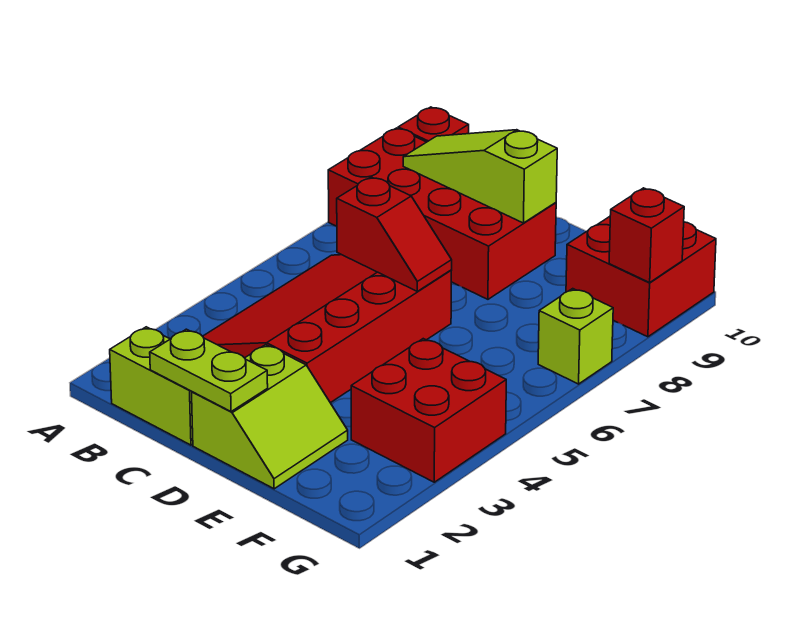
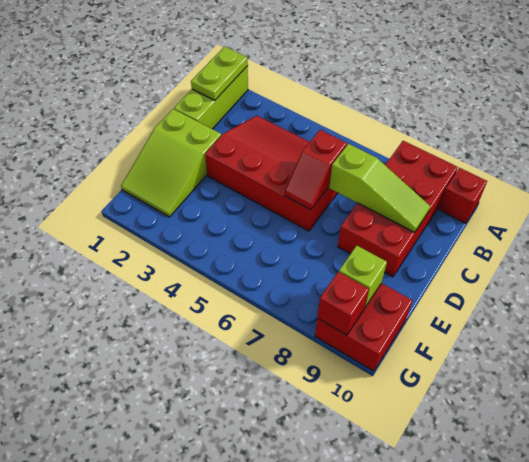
lime brick B1:C1 level 1 -> lime brick A1:C1 level 1
lime slope B9:D9 level 2 top D -> lime slope C7:C9 level 2 top 7
lime plate C1:D1 level 2 -> lime plate A1:B1 level 2
lime slope D1:E2 level 1 top D -> lime slope D1:F2 level 1 top D
red brick F3:G4 level 1 -> none
lime brick G7 level 1 -> lime brick F9 level 2

